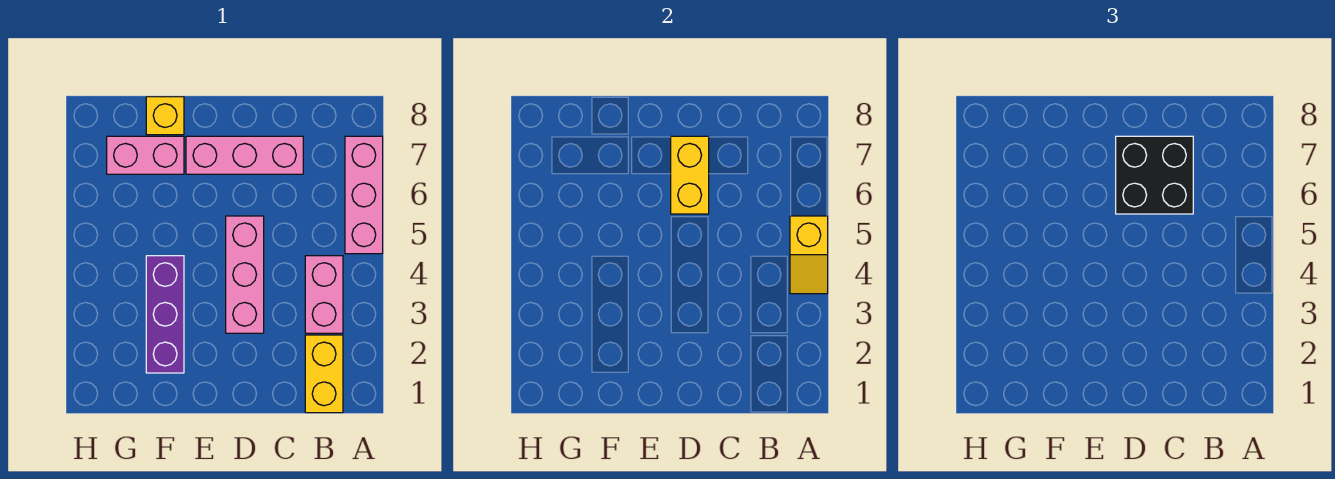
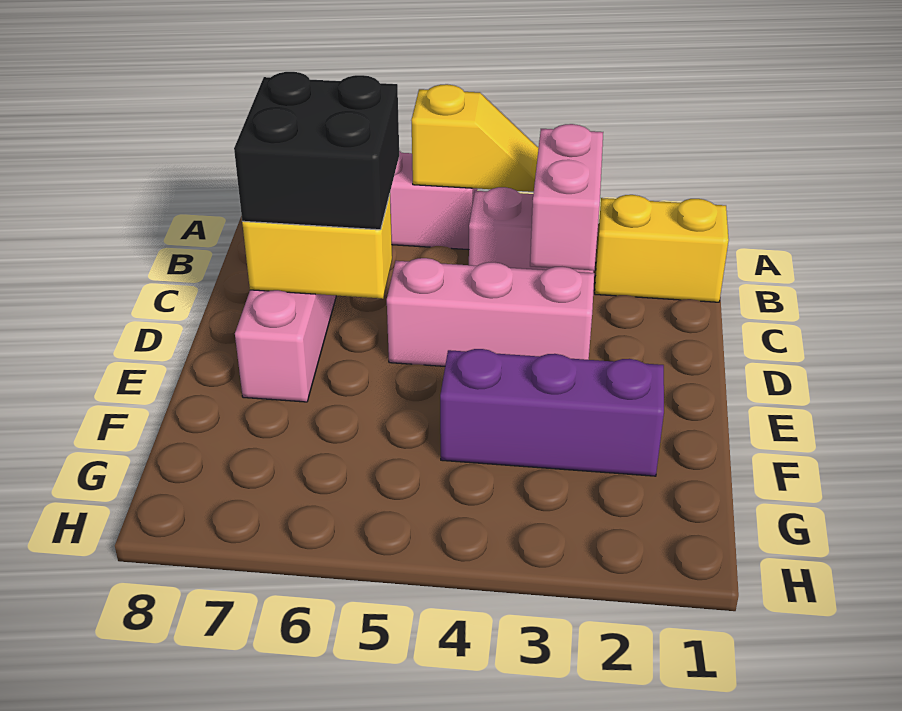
pink brick F7:G7 level 1 -> pink brick B3:C3 level 2
yellow brick F8 level 1 -> none

